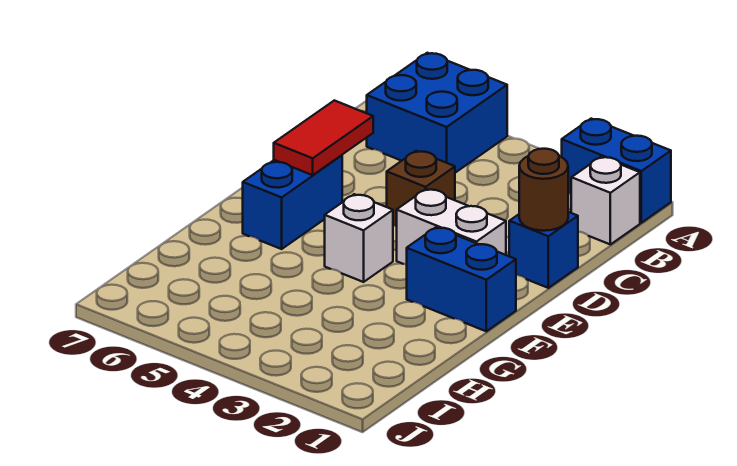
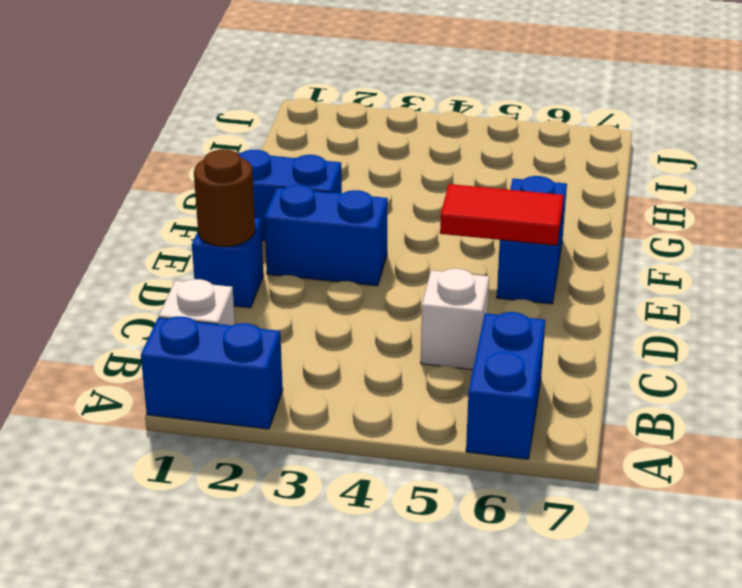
blue brick A5:B6 level 1 -> blue brick A6:B6 level 1
brown brick D4 level 1 -> none
red tile D6:E6 level 2 -> red tile E5:E6 level 2
white brick E2:E3 level 1 -> blue brick E2:E3 level 1
white brick F4 level 1 -> white brick C5 level 1

